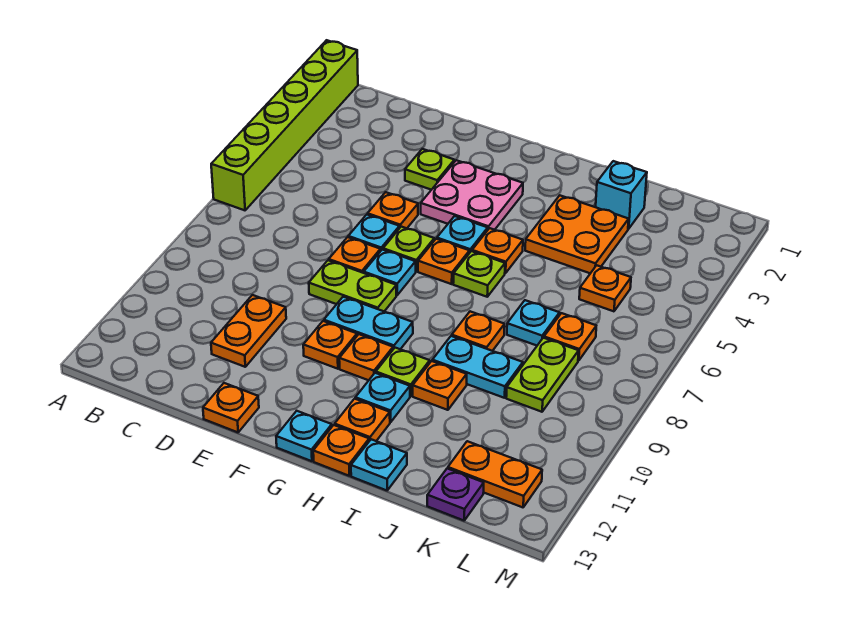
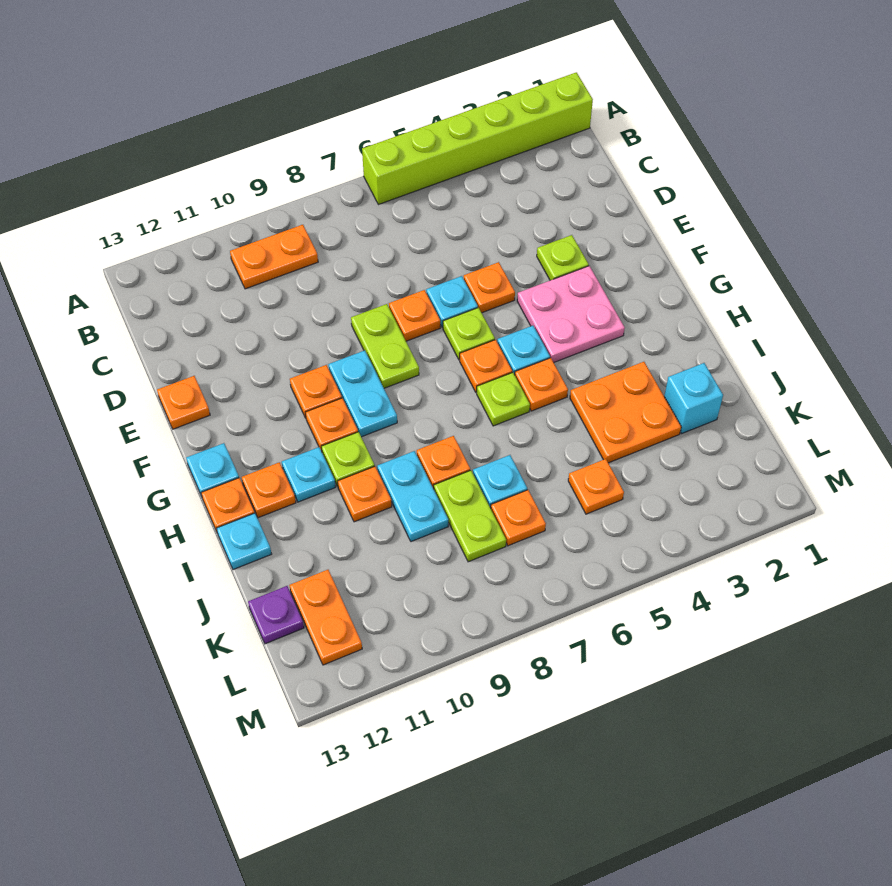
orange plate D10:D11 level 1 -> orange plate B9:B10 level 1
cyan plate F7 level 1 -> none
lime plate K8:K9 level 1 -> lime plate J8:K8 level 1

